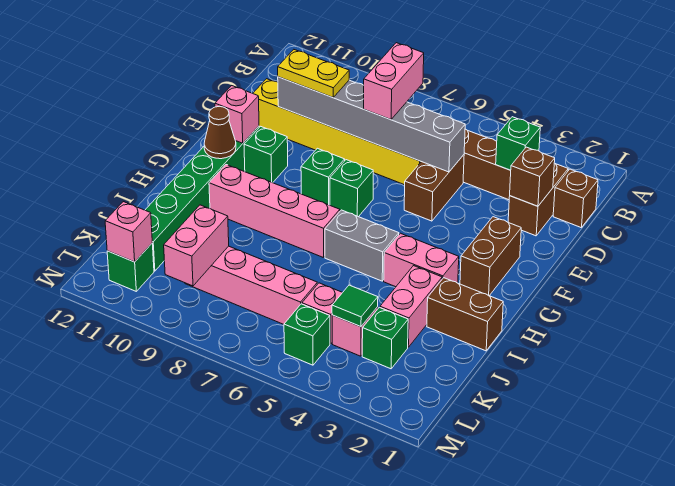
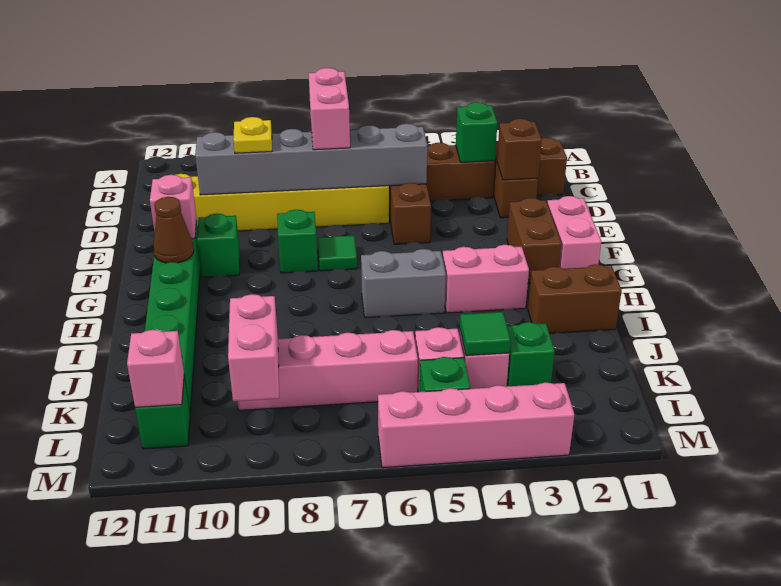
yellow plate D9:D10 level 3 -> yellow plate D9 level 3
green brick F7 level 1 -> green tile F7 level 1
pink brick H7:H10 level 1 -> pink brick M3:M6 level 1
pink brick I3:J3 level 1 -> pink brick F1:G1 level 1

